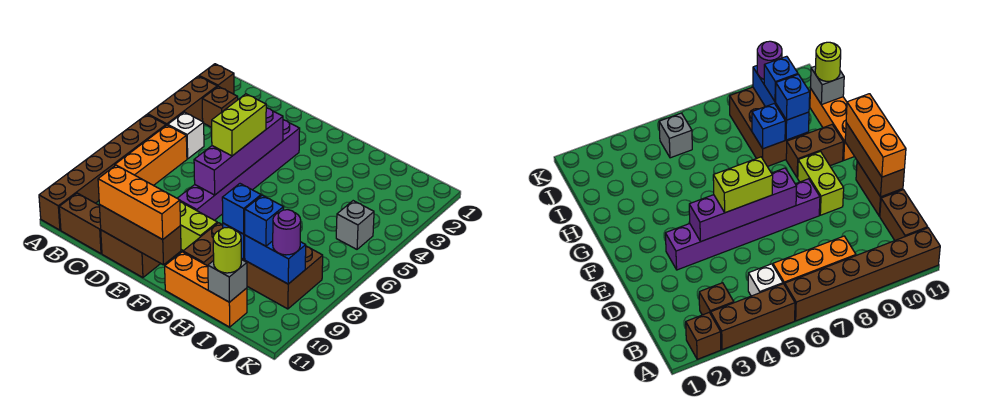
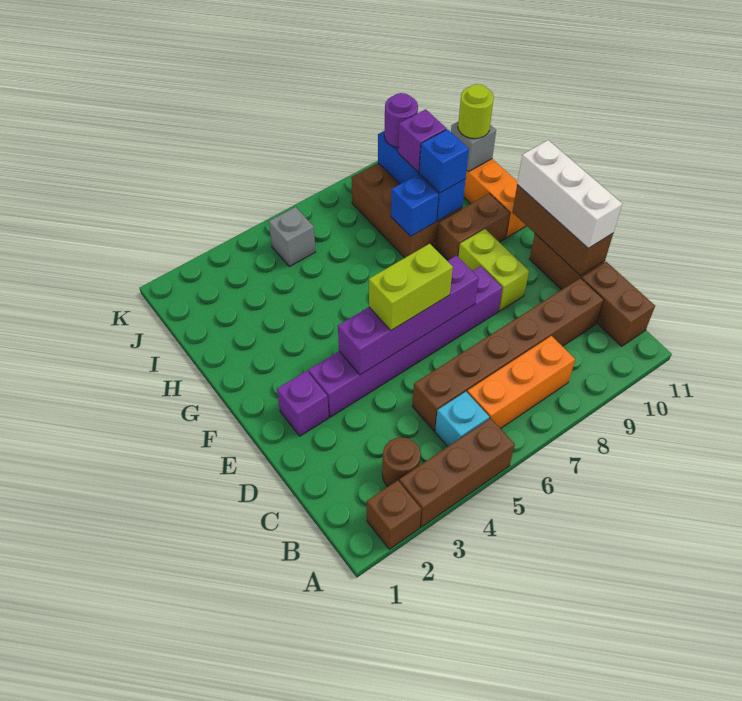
brown brick A6:A11 level 1 -> brown brick C5:C10 level 1
brown brick B3 level 1 -> brown round brick B3 level 1
white brick B5 level 1 -> cyan brick B5 level 1
orange brick D11:F11 level 3 -> white brick D11:F11 level 3
none -> purple brick E2 level 1
blue brick I9 level 3 -> purple brick I9 level 3

